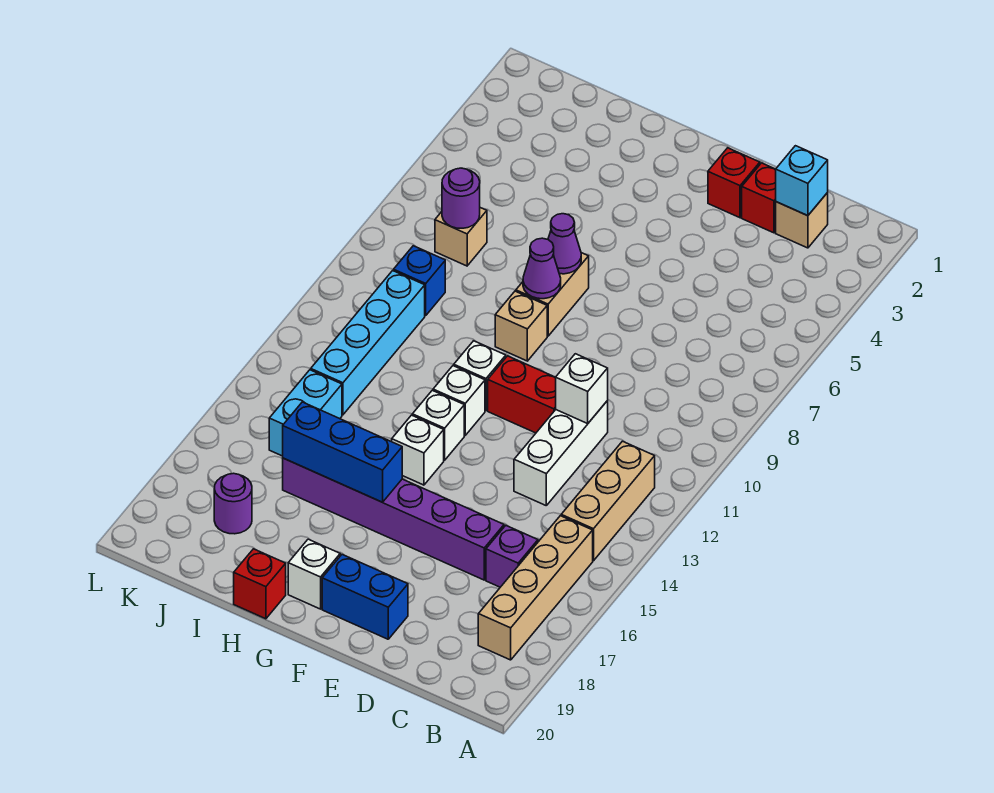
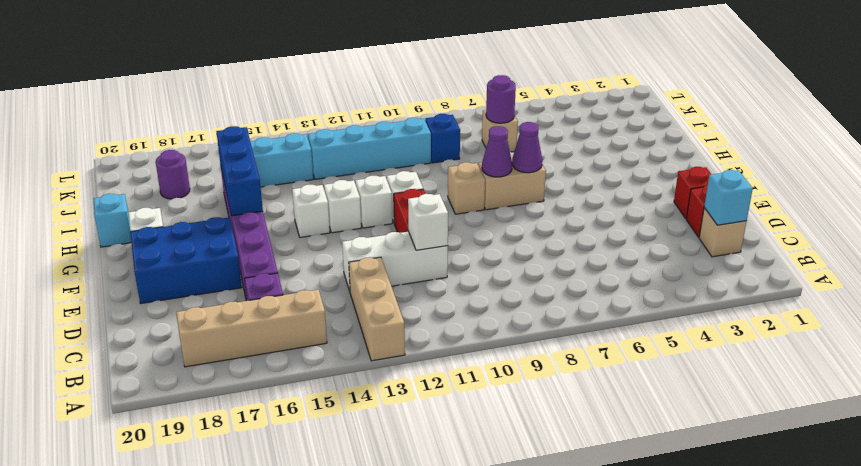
tan brick B12:B14 level 1 -> tan brick A13:C13 level 1
blue brick E19:F19 level 1 -> blue brick E17:F19 level 1
red brick H20 level 1 -> cyan brick H20 level 1

